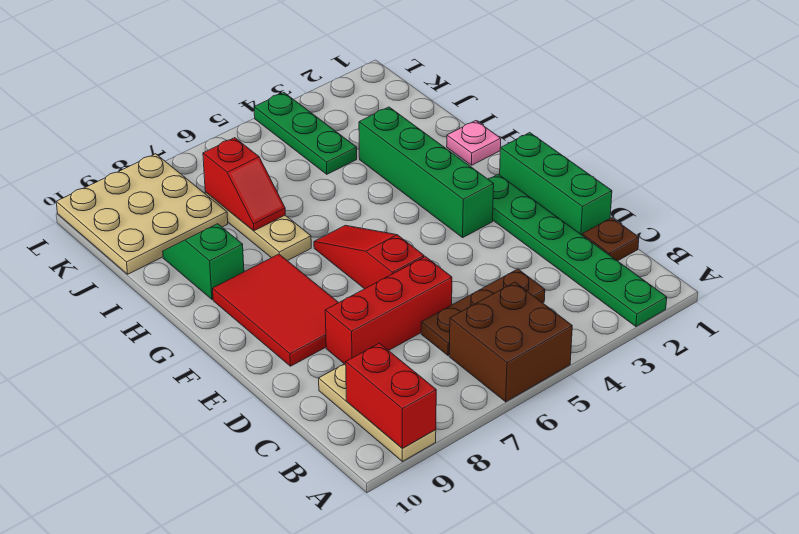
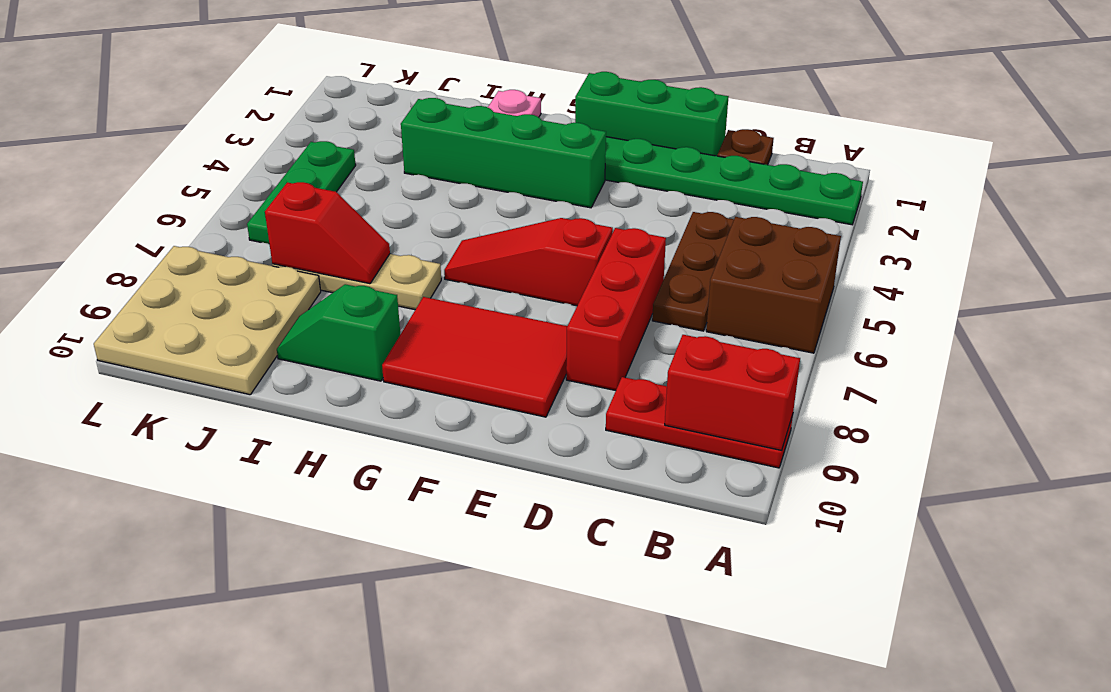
tan plate A9:C9 level 1 -> red plate A9:C9 level 1
green plate J4:L4 level 1 -> green plate K4:K6 level 1

